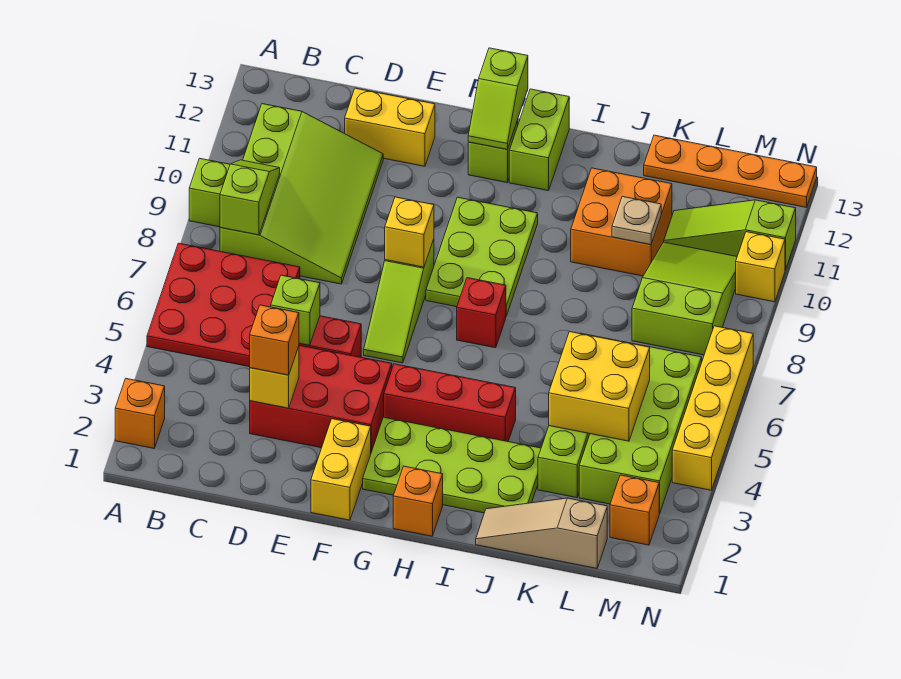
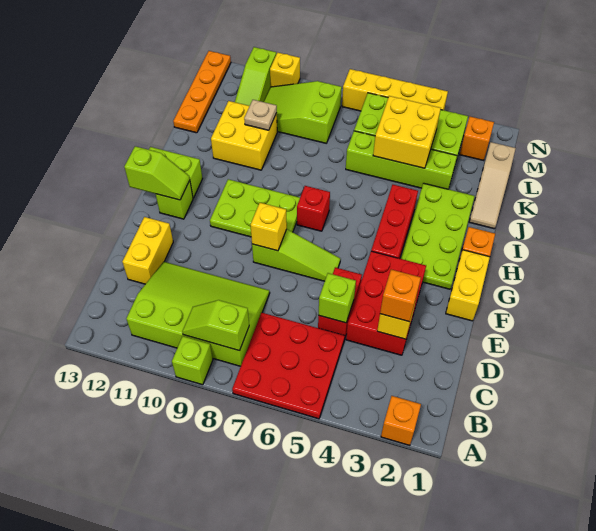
yellow brick F1:F2 level 1 -> yellow brick F1:G1 level 1
orange brick J10:K11 level 1 -> yellow brick J10:K11 level 1

